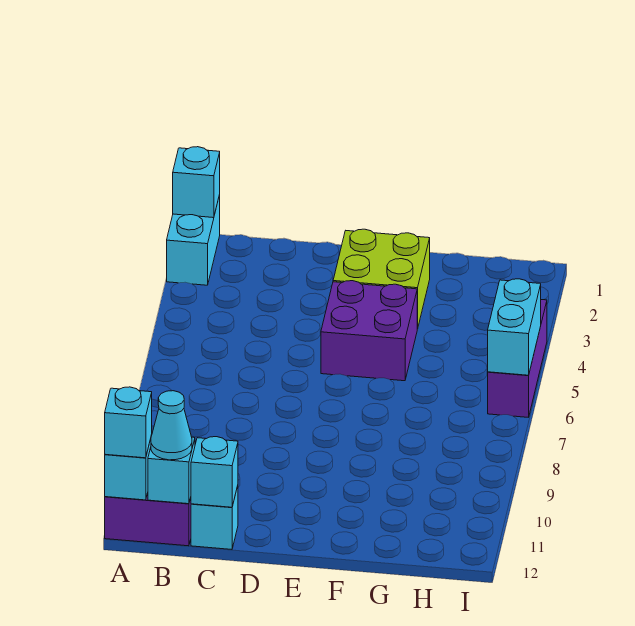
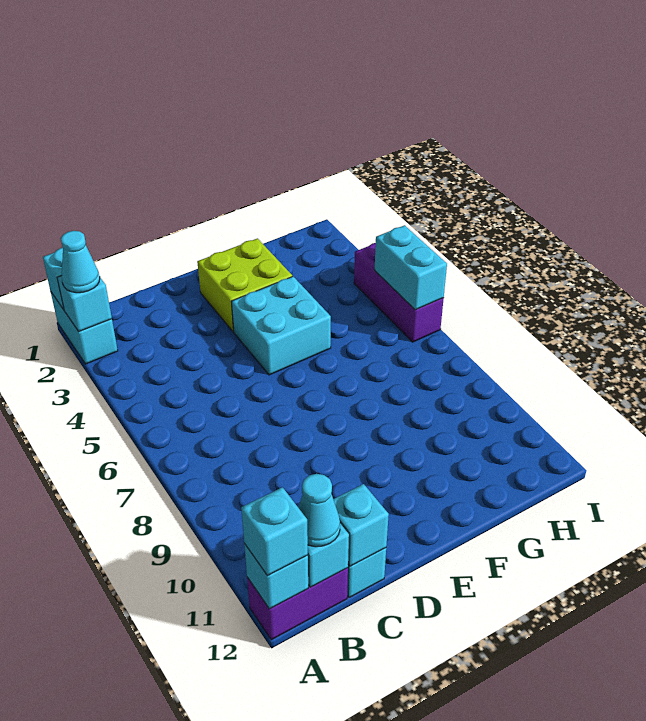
none -> cyan brick A2 level 2
none -> cyan cone A2 level 3
purple brick E4:F5 level 1 -> cyan brick E4:F5 level 1

